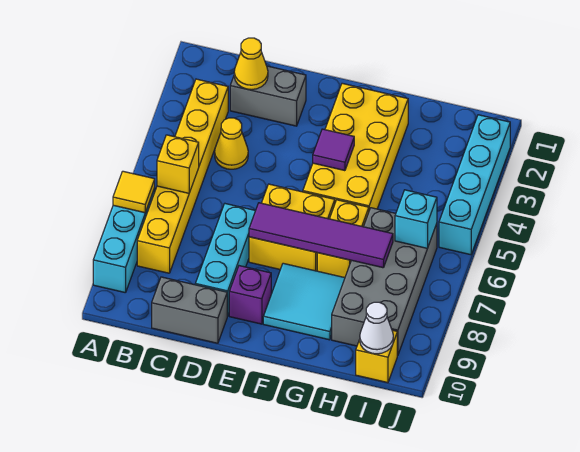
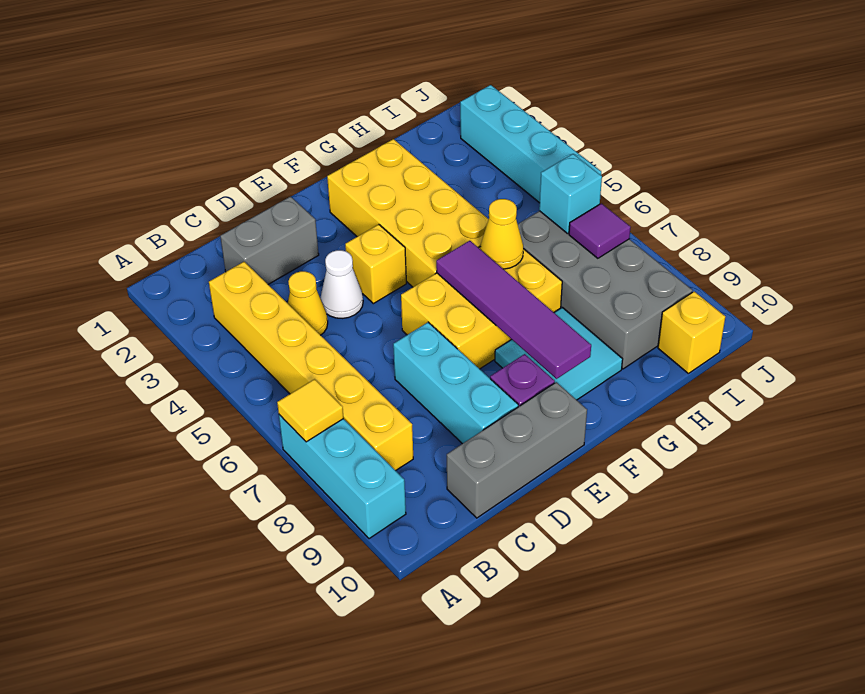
yellow brick B6 level 2 -> yellow brick E4 level 1
yellow cone C2 level 2 -> yellow cone G6 level 2
grey brick C10:D10 level 1 -> grey brick C10:E10 level 1
purple tile E7:H7 level 2 -> purple tile F6:F9 level 2
purple tile F4 level 2 -> purple tile I7 level 2
white cone I10 level 2 -> white cone D4 level 1

